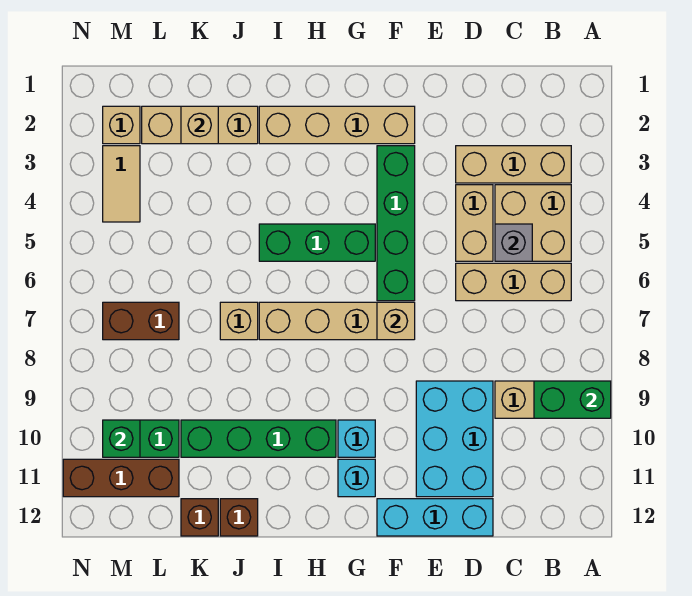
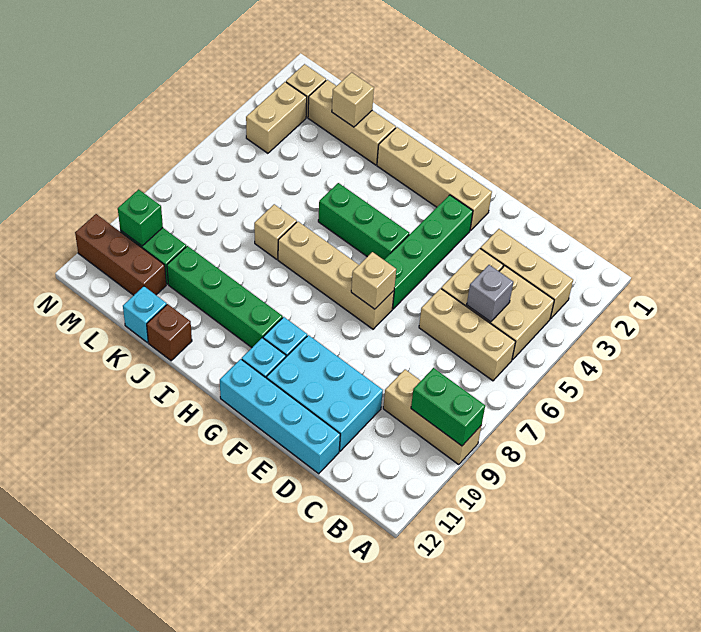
cyan brick D9:E11 level 1 -> cyan brick D10:F11 level 1
cyan brick D12:F12 level 1 -> cyan brick D12:G12 level 1
brown brick K12 level 1 -> cyan brick K12 level 1
brown brick L7:M7 level 1 -> none
tan tile M3:M4 level 1 -> tan brick M3:M4 level 1

